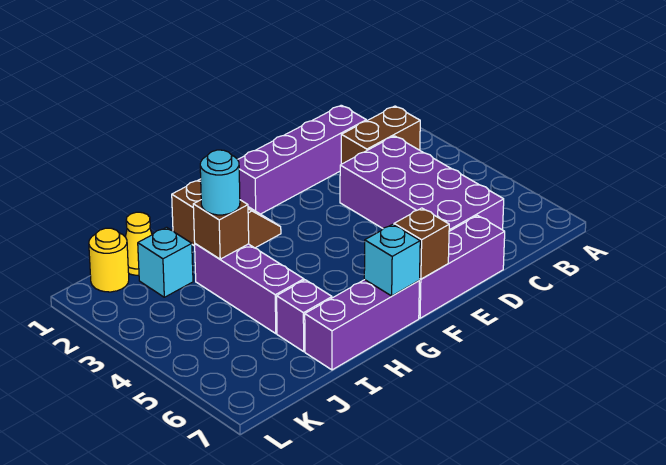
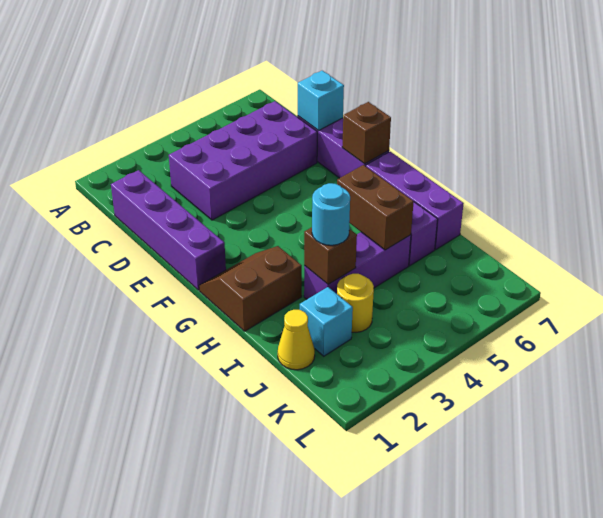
brown brick B2:C2 level 1 -> brown brick H5:I5 level 2
cyan brick G7 level 2 -> cyan brick D7 level 2
yellow round brick K1 level 1 -> yellow round brick J3 level 1

